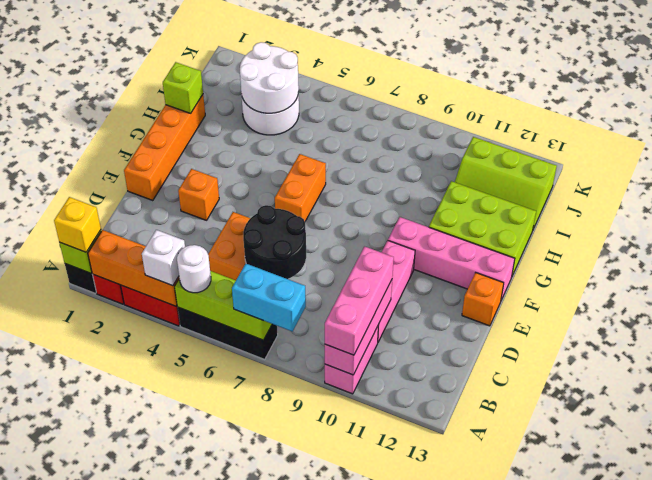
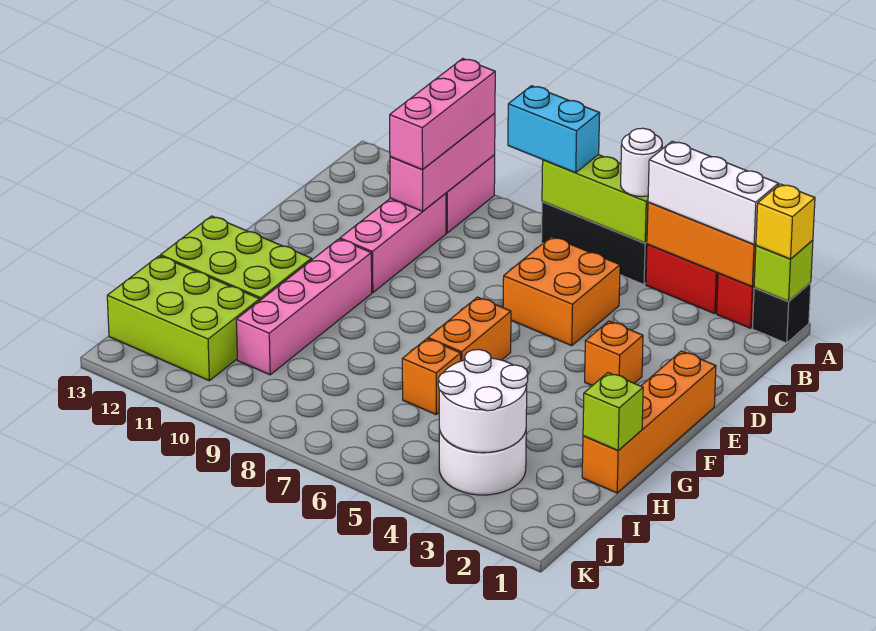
white brick A4 level 3 -> white brick A2:A4 level 3
black round brick C6:D7 level 2 -> none
orange brick E13 level 1 -> orange brick H6 level 1
pink brick F10:F13 level 1 -> pink brick F10:I10 level 1
lime slope I11:J13 level 1 top J -> lime brick I11:J13 level 1

